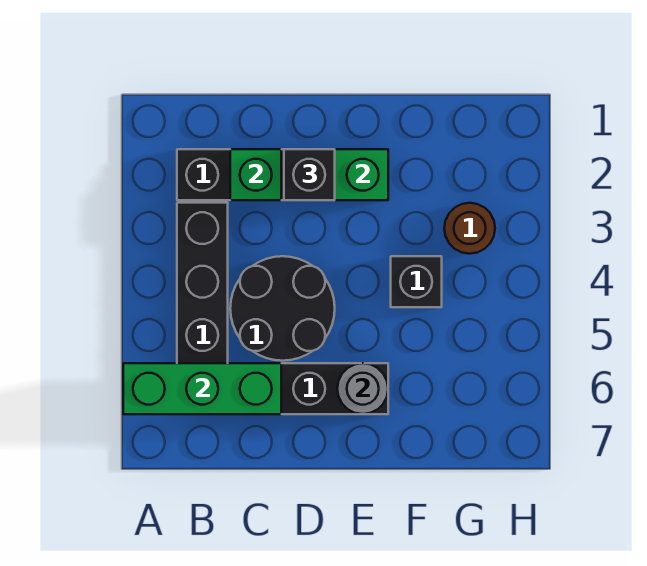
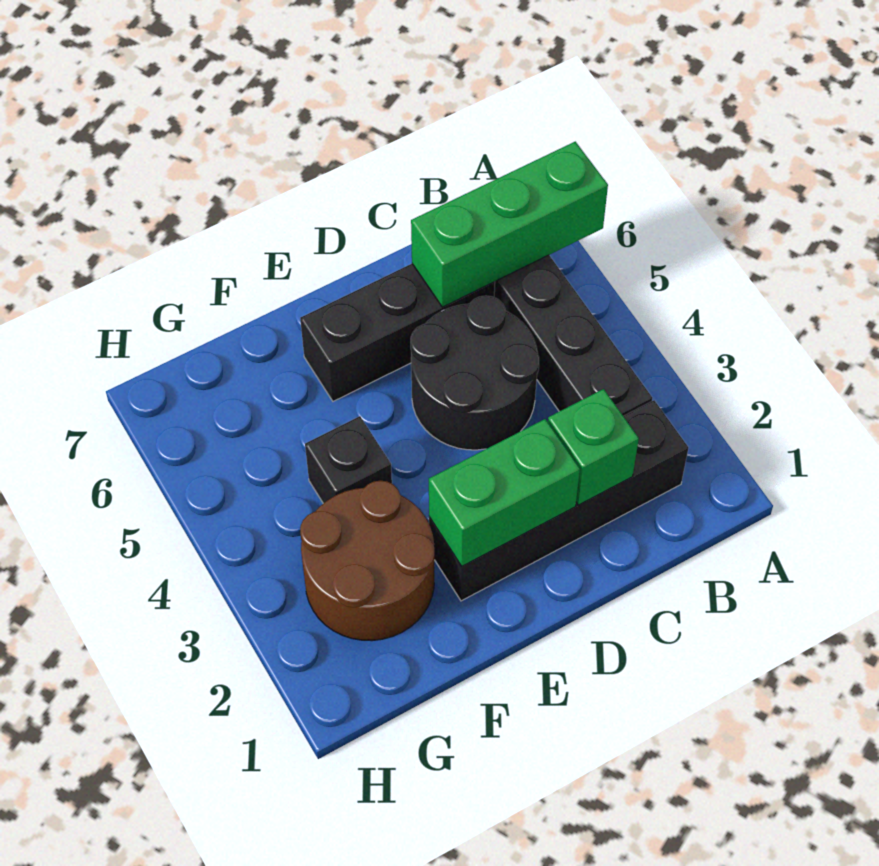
black brick D2 level 3 -> none
grey round brick E6 level 2 -> none
brown round brick G3 level 1 -> brown round brick F2:G3 level 1

